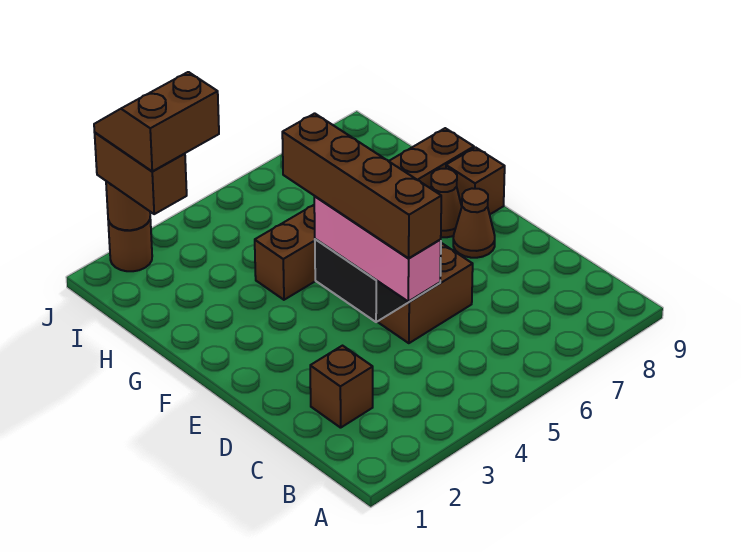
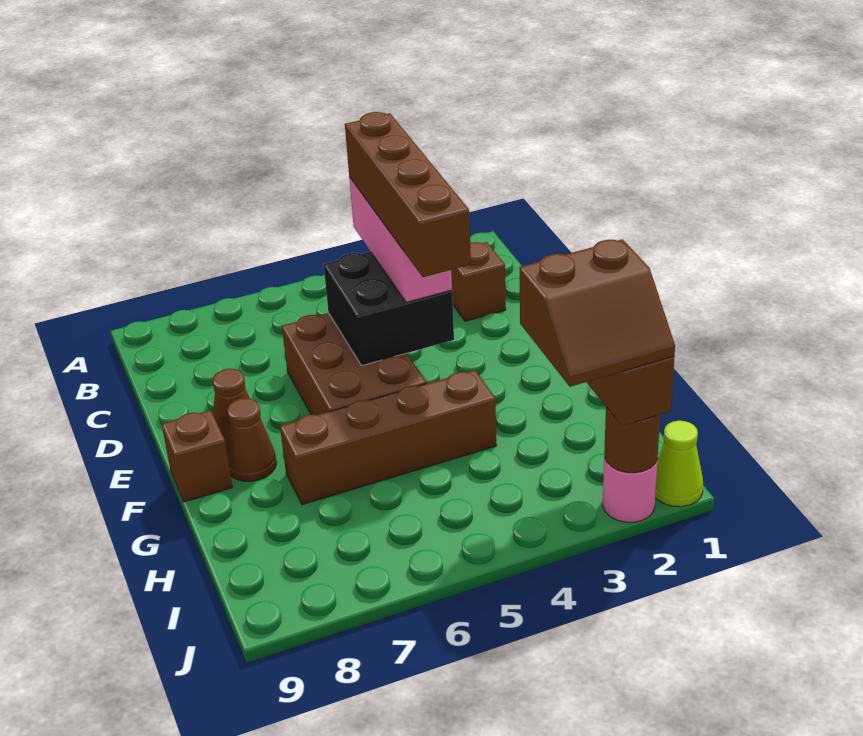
brown brick G4:G9 level 1 -> brown brick G4:G7 level 1
none -> lime cone J1 level 1
brown round brick J2 level 1 -> pink round brick J2 level 1

